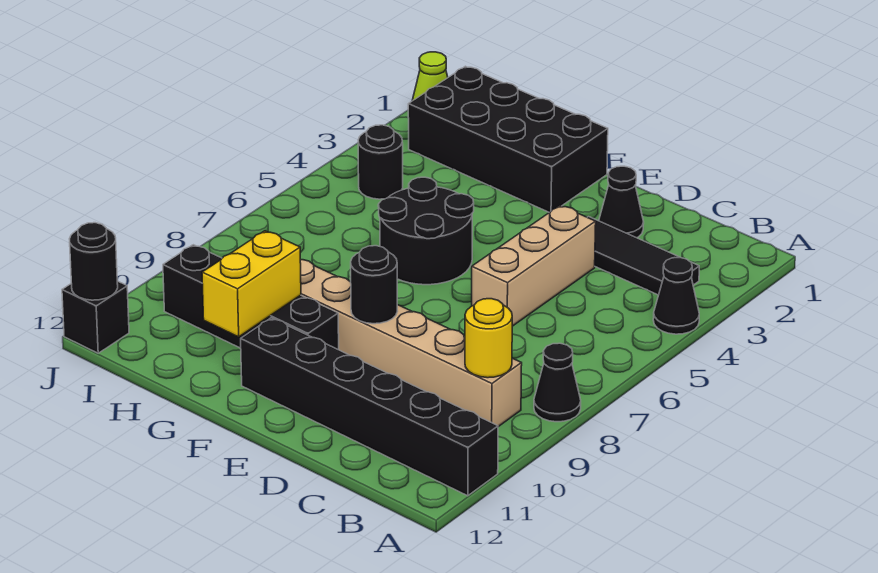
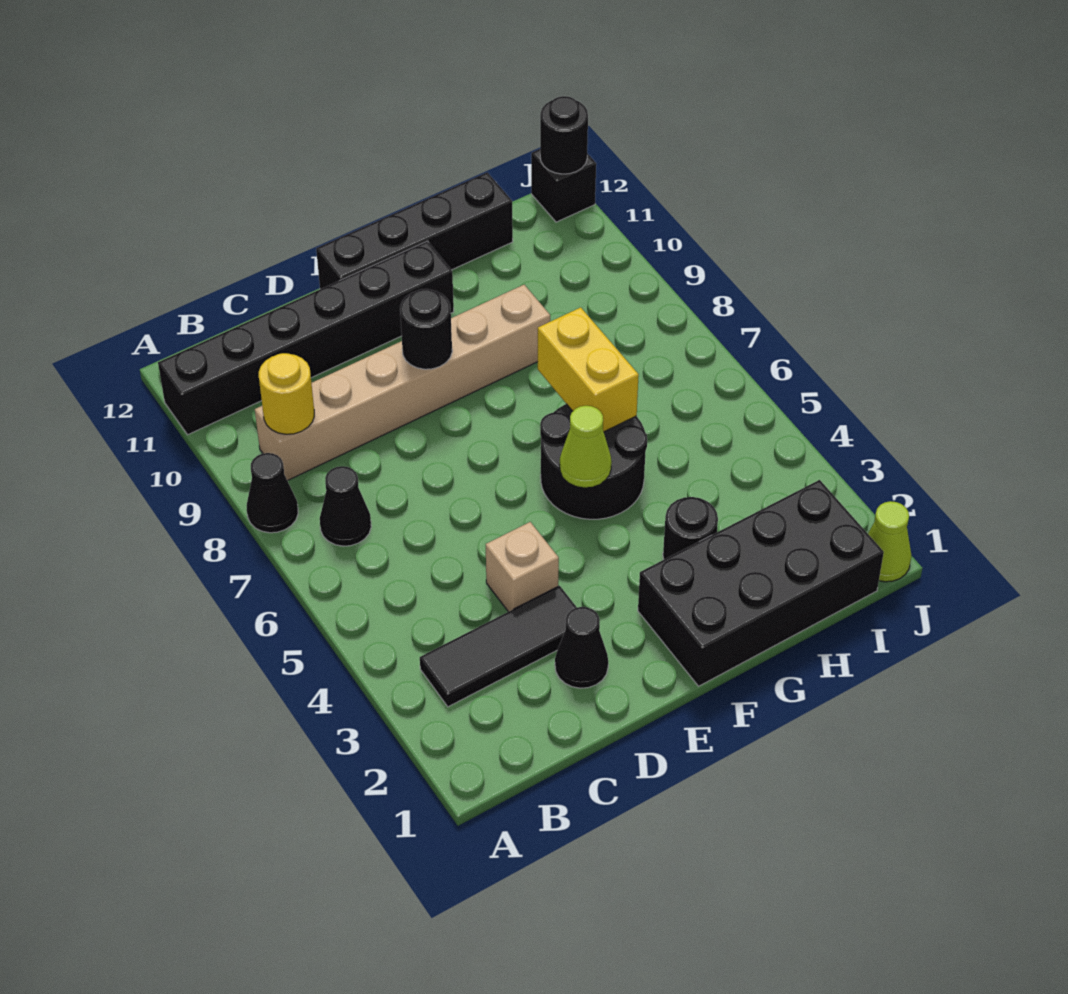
black cone A4 level 1 -> black cone B7 level 1
tan brick D4:D6 level 1 -> tan brick D4 level 1
none -> lime cone F5 level 2
black brick F10:I10 level 1 -> black brick E12:H12 level 1
yellow brick G10:G11 level 2 -> yellow brick G6:G7 level 2
black round brick I4 level 1 -> black round brick G3 level 1

